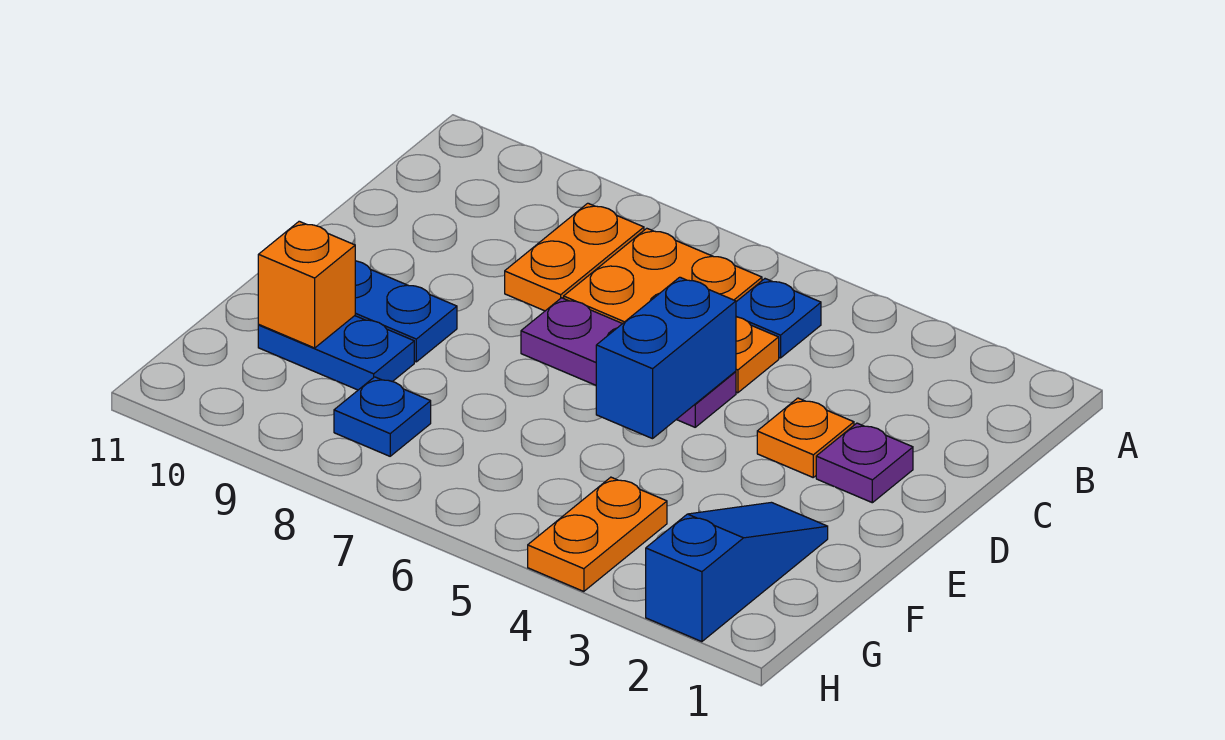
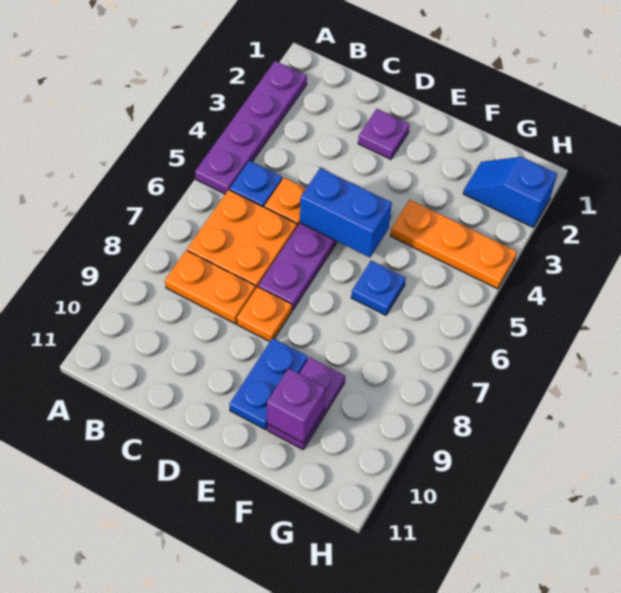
none -> purple plate A2:A5 level 1
orange plate D3 level 1 -> orange plate D8 level 1
blue slope F2:H2 level 1 top H -> blue slope G2:H2 level 1 top H
blue plate F9:F10 level 1 -> purple plate F9:F10 level 1
orange brick F10 level 2 -> purple brick F10 level 2
orange plate G4:H4 level 1 -> orange plate F4:H4 level 1
blue plate G8 level 1 -> blue plate F6 level 1

